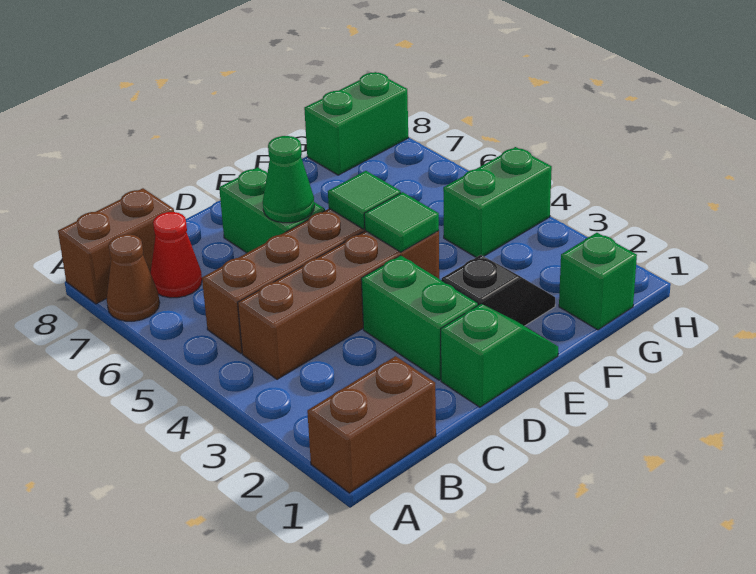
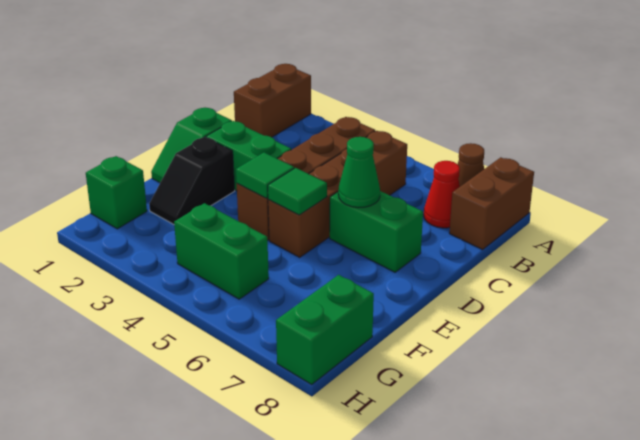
green brick G4:H4 level 1 -> green brick G4:G5 level 1

